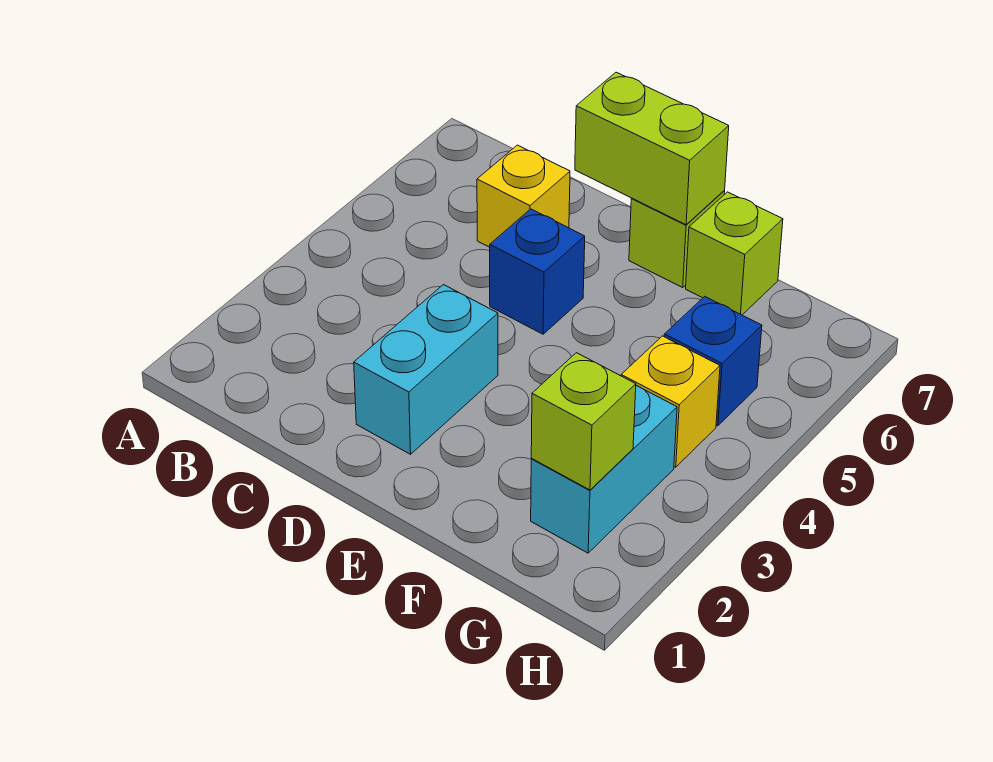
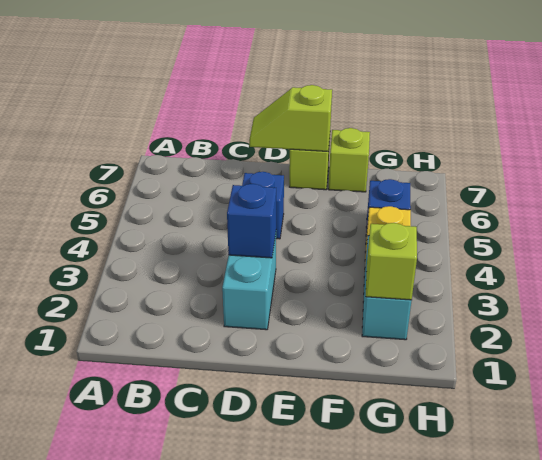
yellow brick C6 level 1 -> none
none -> blue brick D3 level 2
lime brick D7:E7 level 2 -> lime slope D7:E7 level 2 top E

